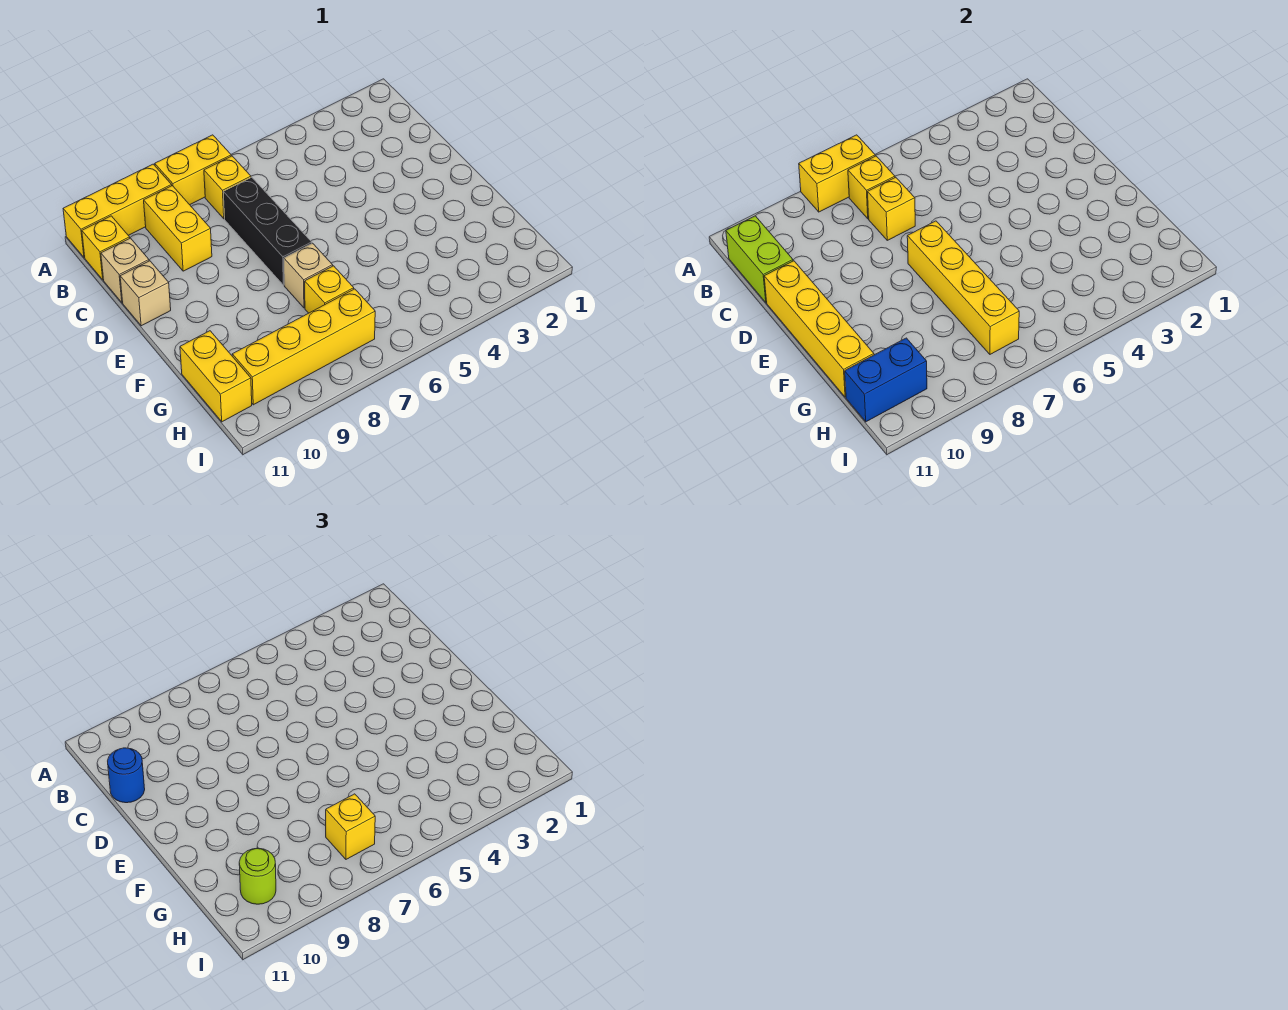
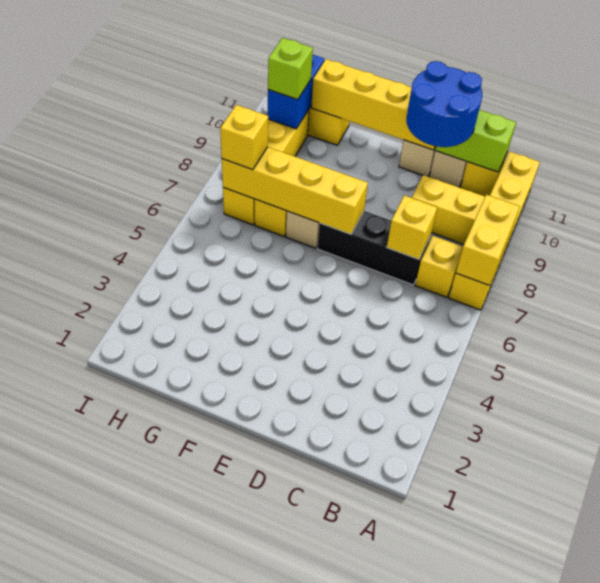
yellow brick B7 level 2 -> none
blue round brick C11 level 3 -> blue round brick C10:D11 level 3
lime round brick H10 level 3 -> lime brick H10 level 3

